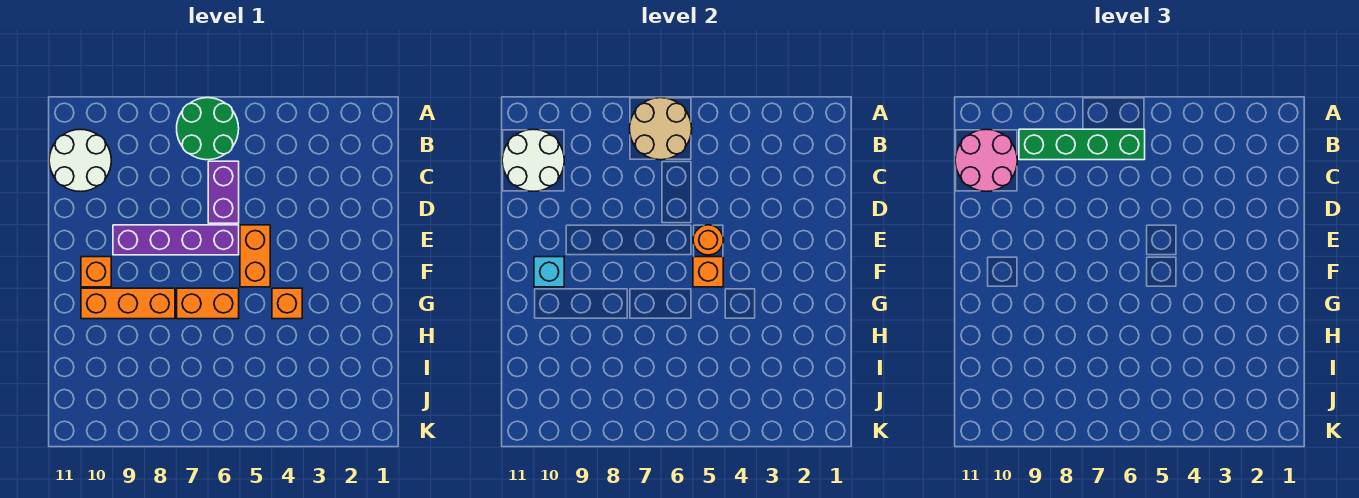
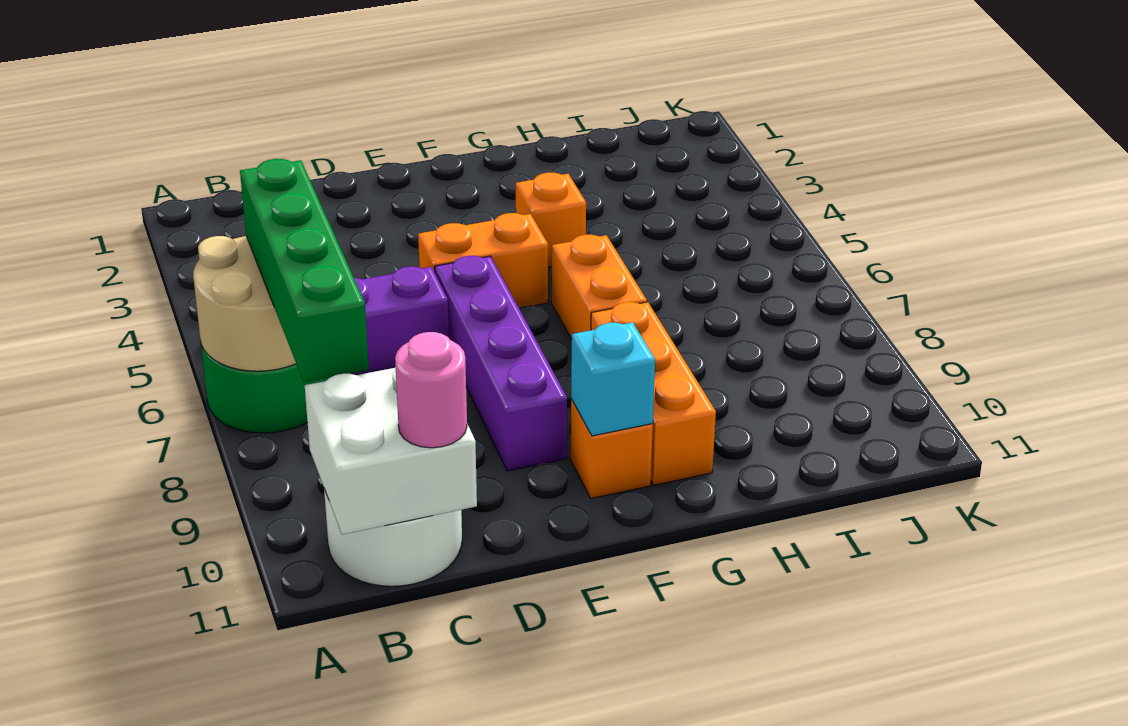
white round brick B10:C11 level 2 -> white brick B10:C11 level 2
pink round brick B10:C11 level 3 -> pink round brick C11 level 3
orange round brick E5 level 2 -> none
orange brick F5 level 2 -> none

